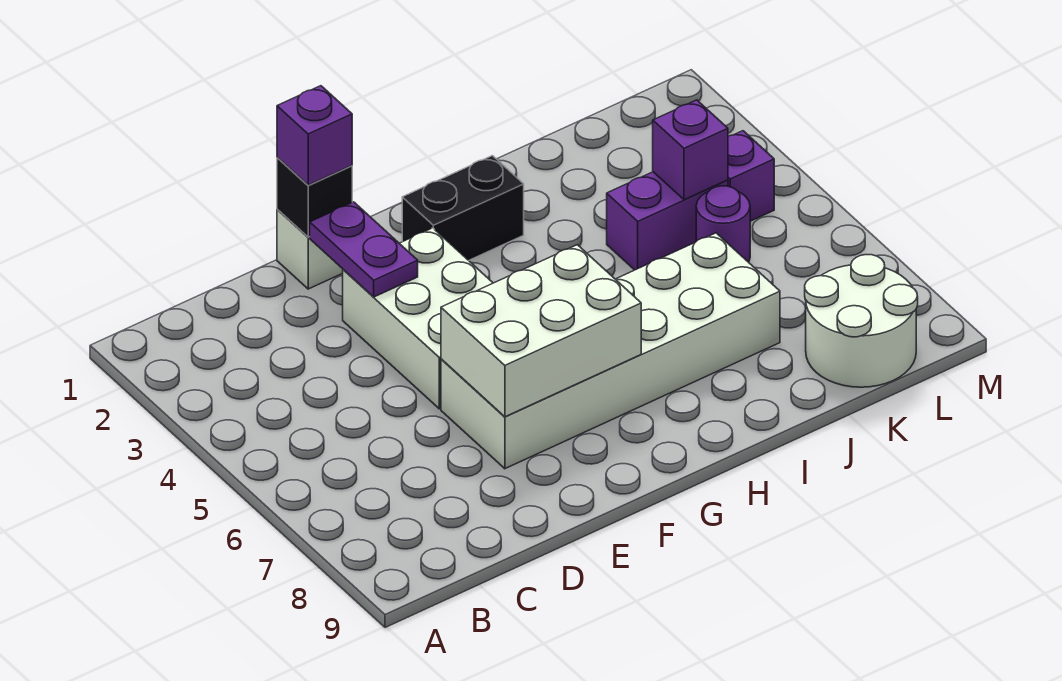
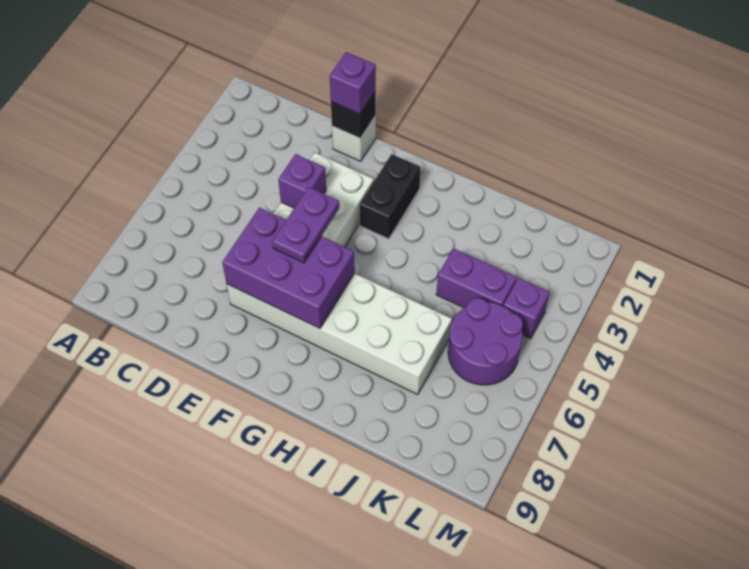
purple plate E2:E3 level 2 -> purple plate F5:F6 level 3
white brick E6:G7 level 2 -> purple brick E6:G7 level 2
black brick G2:H2 level 1 -> black brick G2:G3 level 1
purple brick K4 level 2 -> purple brick E4 level 2
purple round brick K5 level 1 -> purple round brick K5:L6 level 1
white round brick K8:L9 level 1 -> none

